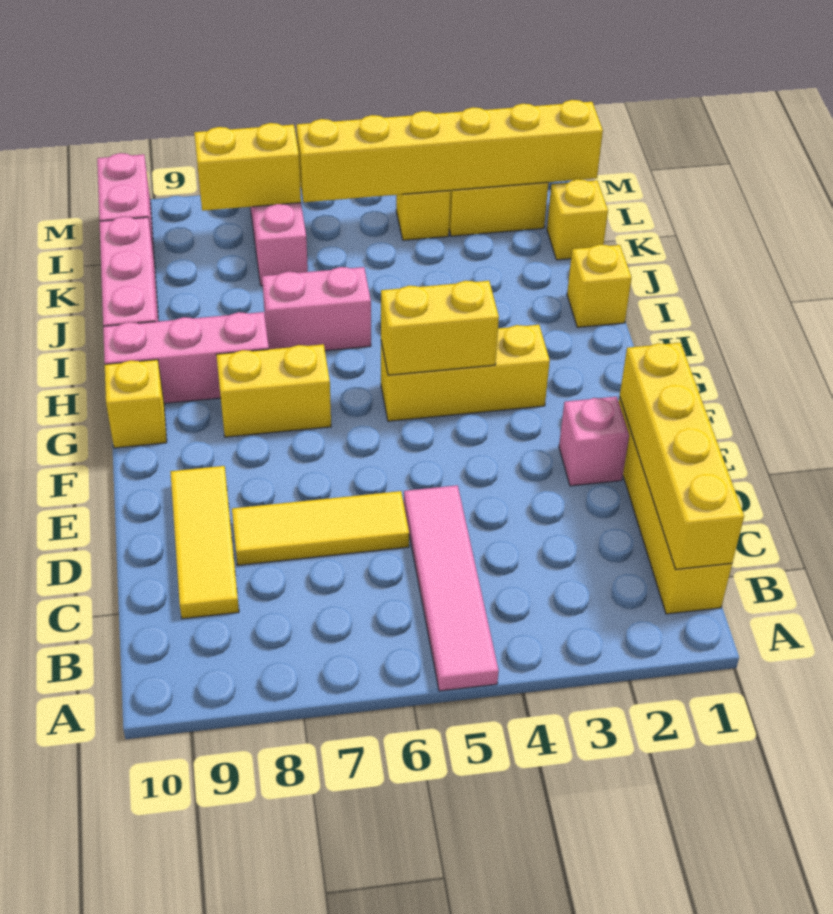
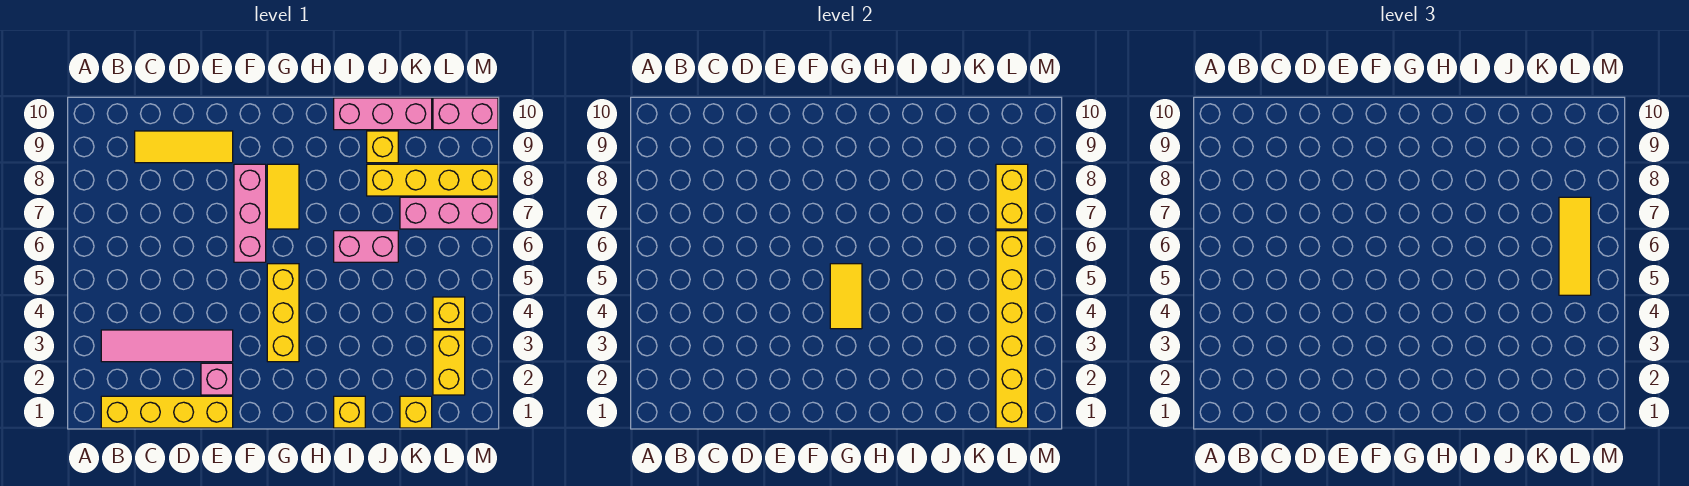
pink tile A5:D5 level 1 -> pink tile B3:E3 level 1
yellow brick B1:E1 level 2 -> yellow brick J8:M8 level 1
yellow tile D6:D8 level 1 -> yellow tile L5:L7 level 3
yellow brick G4:G5 level 2 -> yellow tile G4:G5 level 2
yellow brick G7:G8 level 1 -> yellow tile G7:G8 level 1
yellow brick G10 level 1 -> yellow brick J9 level 1
pink brick H8:H10 level 1 -> pink brick F6:F8 level 1
pink brick I6:I7 level 1 -> pink brick I6:J6 level 1

